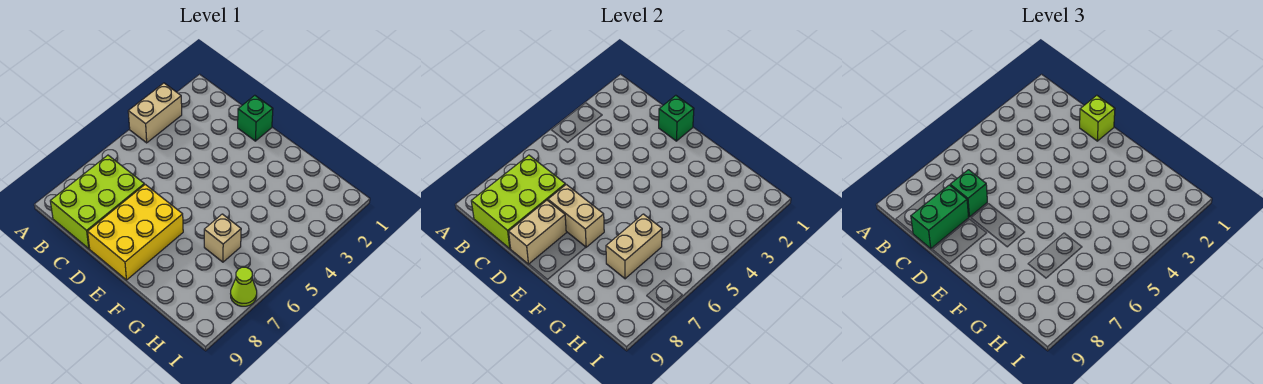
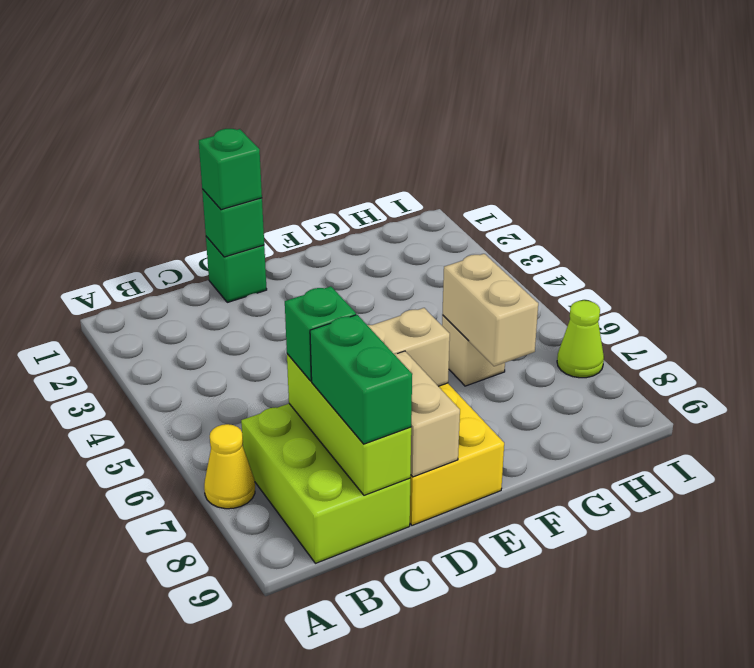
tan brick A3:A4 level 1 -> none
none -> yellow cone A7 level 1
lime brick B7:C9 level 2 -> lime brick C7:C9 level 2
lime brick D1 level 3 -> green brick D1 level 3

